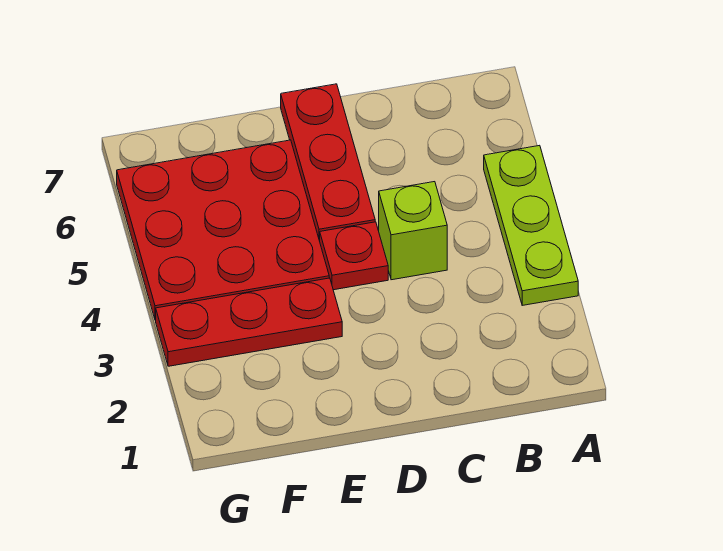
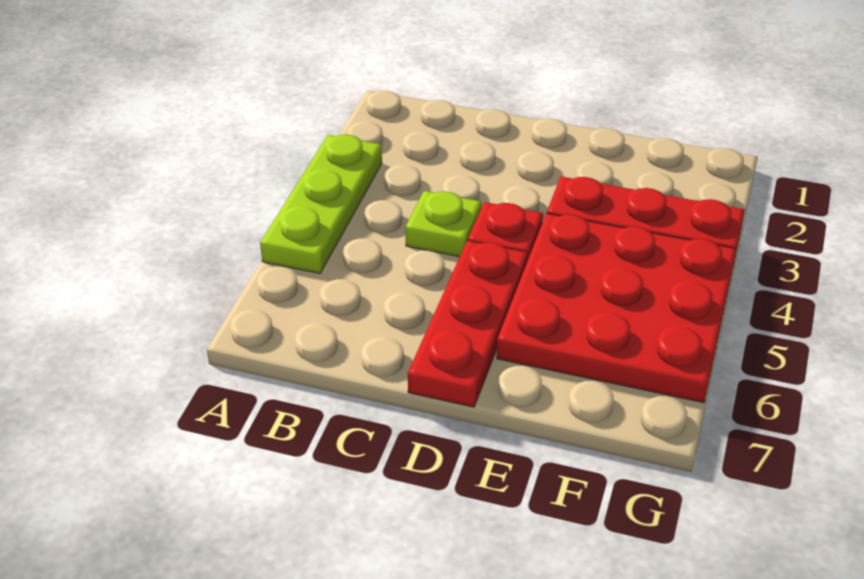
lime brick C4 level 1 -> lime plate C4 level 1

